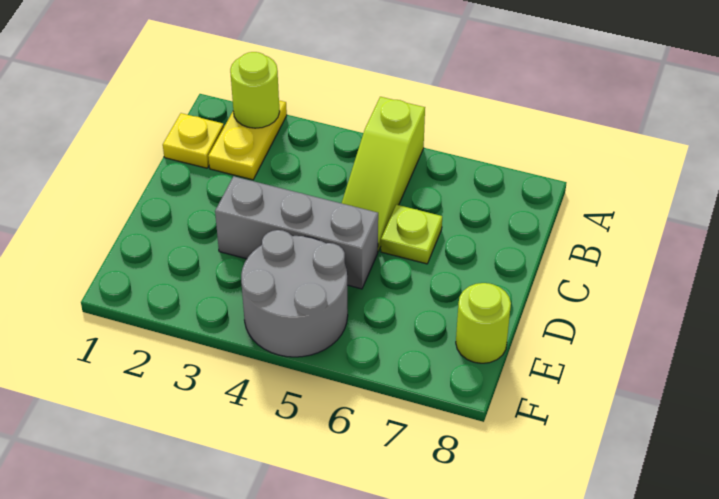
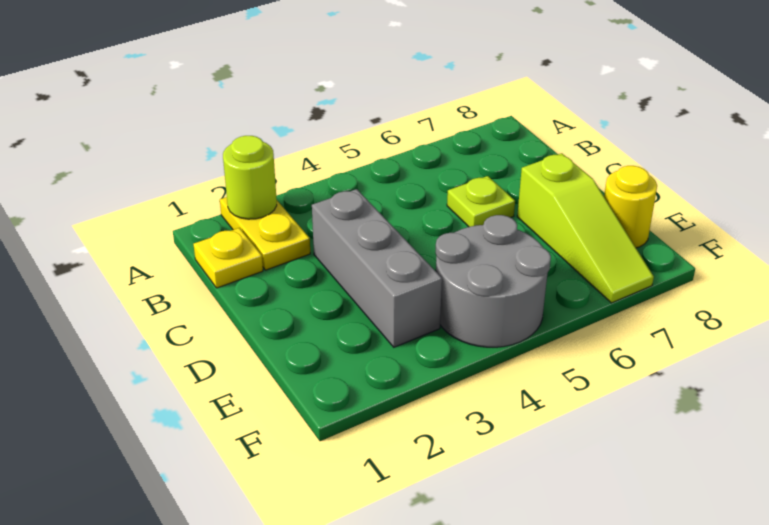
lime slope A5:C5 level 1 top A -> lime slope D7:F7 level 1 top D
grey brick D3:D5 level 1 -> grey brick C3:E3 level 1
lime round brick E8 level 1 -> yellow round brick E8 level 1

